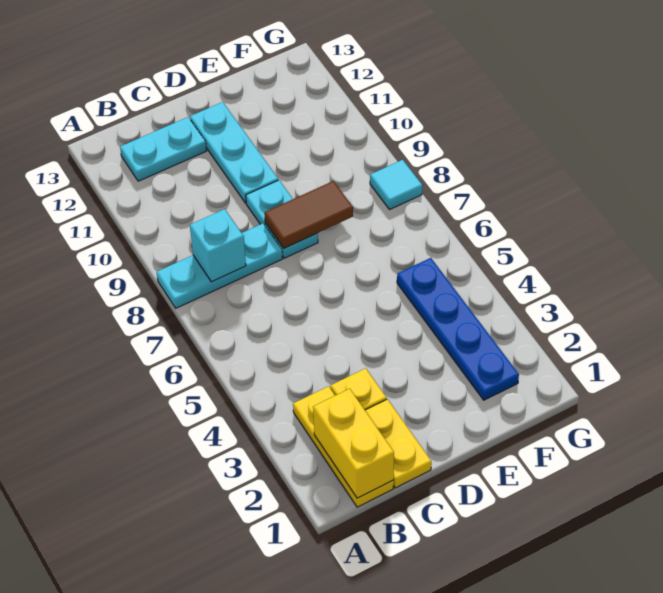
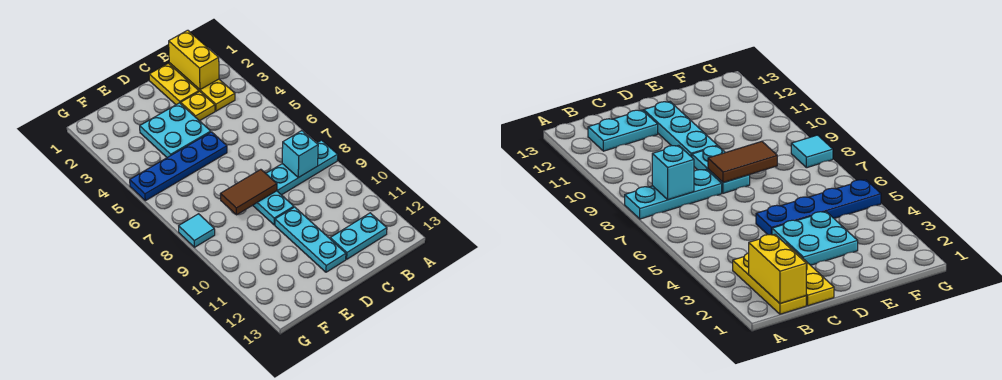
none -> cyan plate D3:E4 level 1
blue plate F2:F5 level 1 -> blue plate D5:G5 level 1

